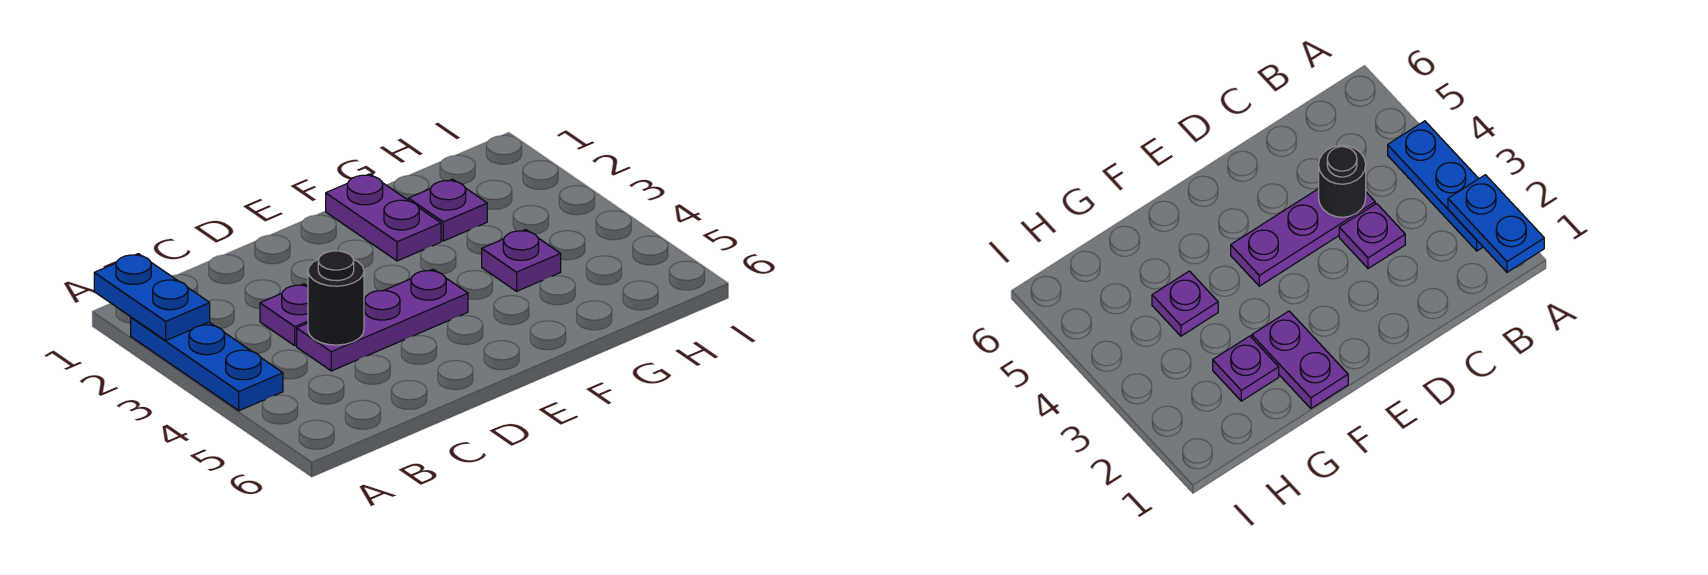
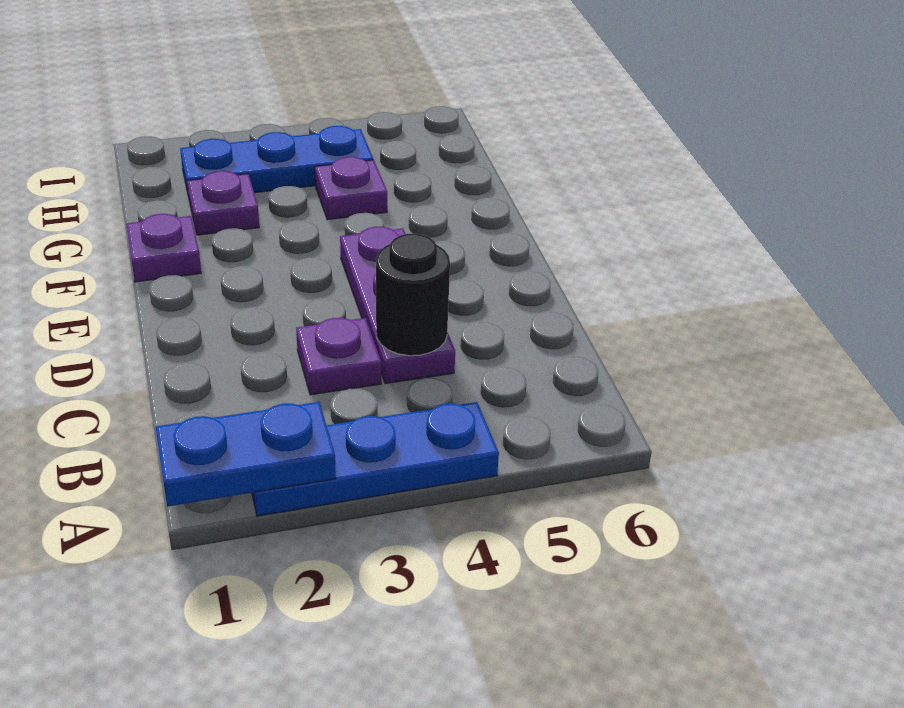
purple plate F1:F2 level 1 -> purple plate F1 level 1
none -> blue plate H2:H4 level 1

